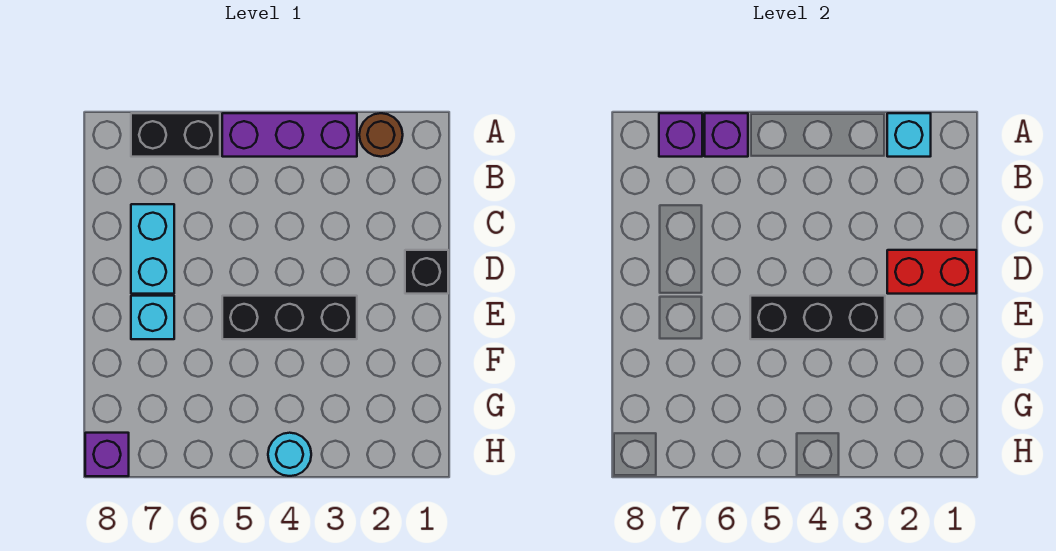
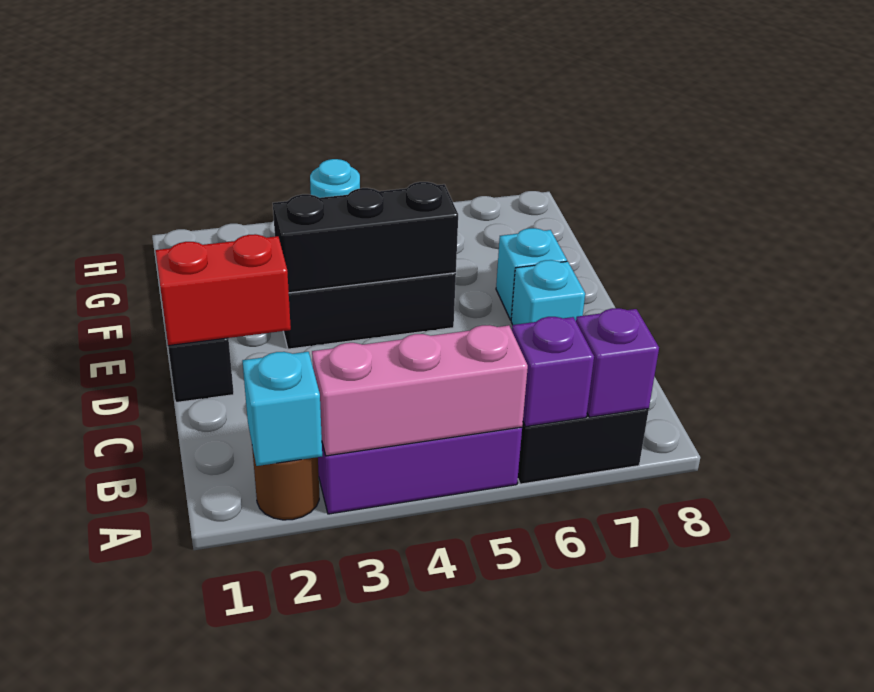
none -> pink brick A3:A5 level 2
cyan brick C7:D7 level 1 -> cyan brick D7 level 1
purple brick H8 level 1 -> none

